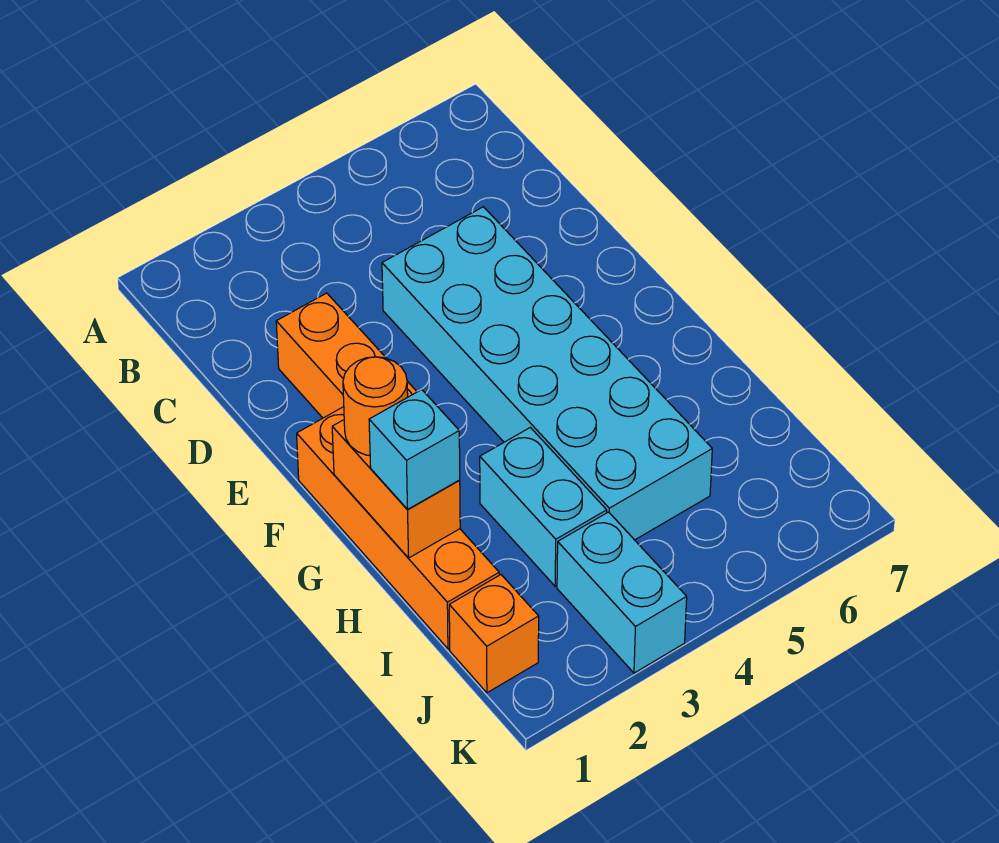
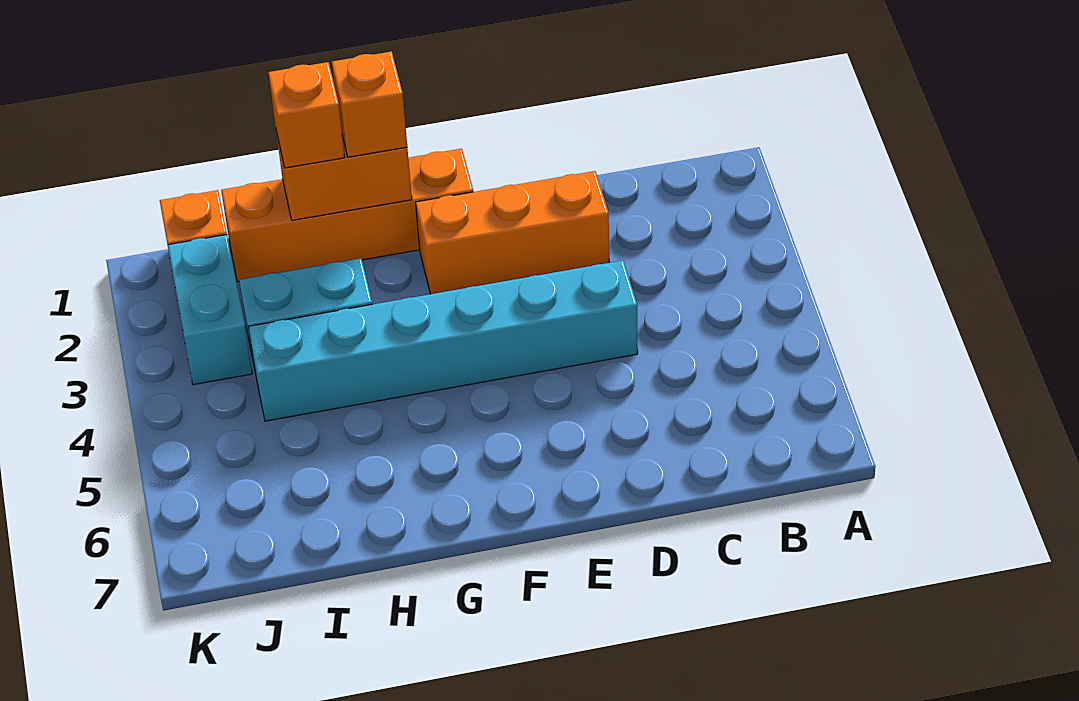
cyan brick D4:I5 level 1 -> cyan brick D4:I4 level 1
orange round brick G1 level 3 -> orange brick G1 level 3
cyan brick H1 level 3 -> orange brick H1 level 3
cyan brick J3:K3 level 1 -> cyan brick J2:J3 level 1

